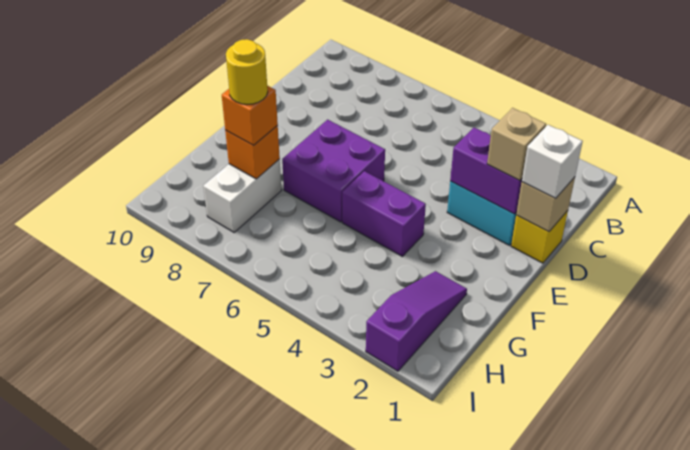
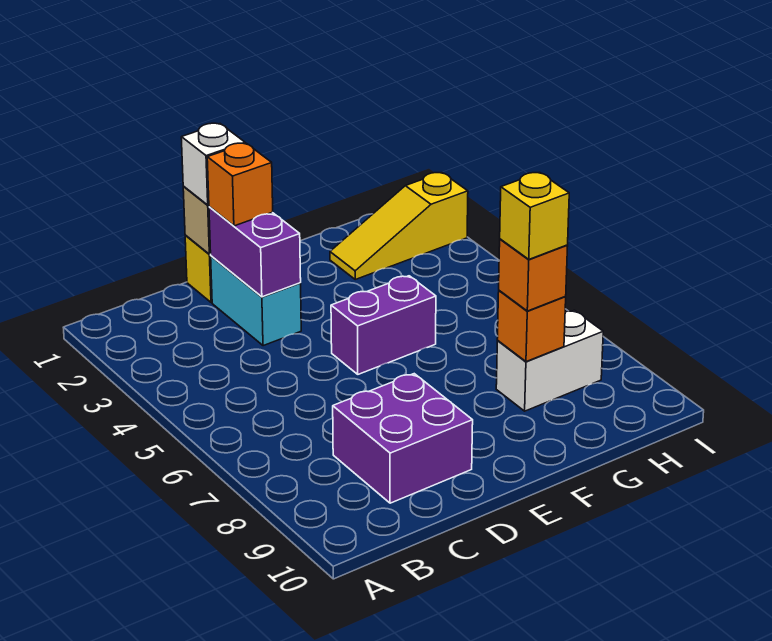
tan brick D2 level 3 -> orange brick D2 level 3
purple brick E6:F7 level 1 -> purple brick C8:D9 level 1
purple brick F4:F5 level 1 -> purple brick E5:F5 level 1
purple slope G2:I2 level 1 top I -> yellow slope G2:I2 level 1 top I
yellow round brick G8 level 4 -> yellow brick G8 level 4

